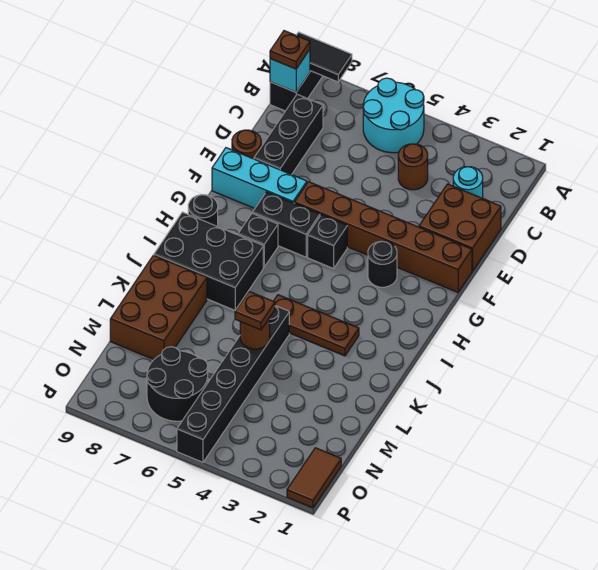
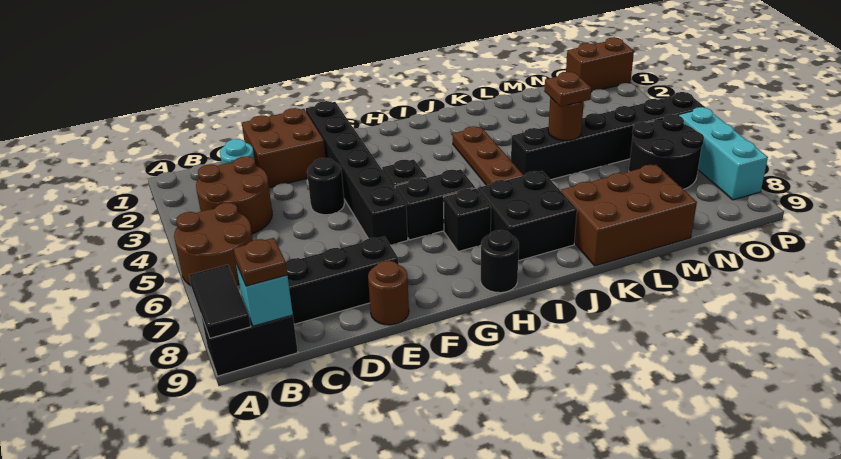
cyan round brick A5:B6 level 1 -> brown round brick A5:B6 level 1
brown round brick C4 level 1 -> brown round brick B3:C4 level 1
brown brick F1:F6 level 1 -> black brick F1:F6 level 1
cyan brick F7:F9 level 1 -> cyan brick P6:P8 level 1
black round brick G3 level 1 -> black round brick E4 level 1
black brick G6:G7 level 1 -> black brick G6:H6 level 1
black brick I7:J9 level 1 -> black brick I7:J8 level 1
brown tile O1:P1 level 1 -> brown brick O1:P1 level 1

